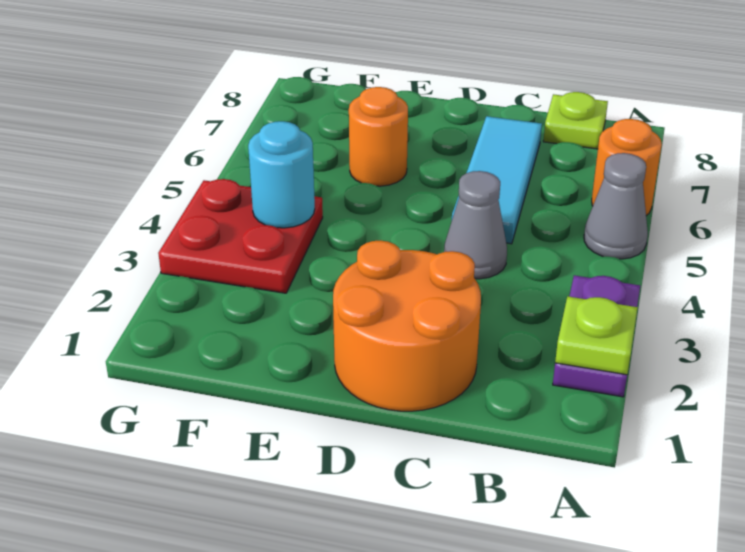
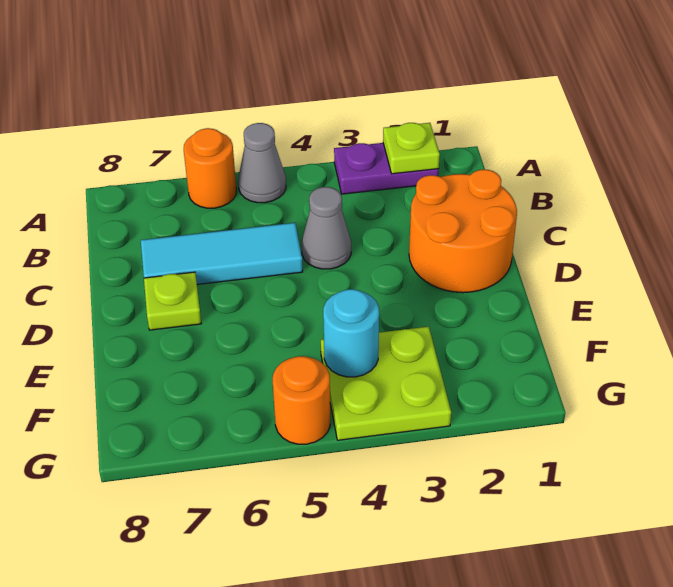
lime plate B8 level 1 -> lime plate D7 level 1
orange round brick E6 level 1 -> orange round brick G5 level 1
red plate F3:G4 level 1 -> lime plate F3:G4 level 1

